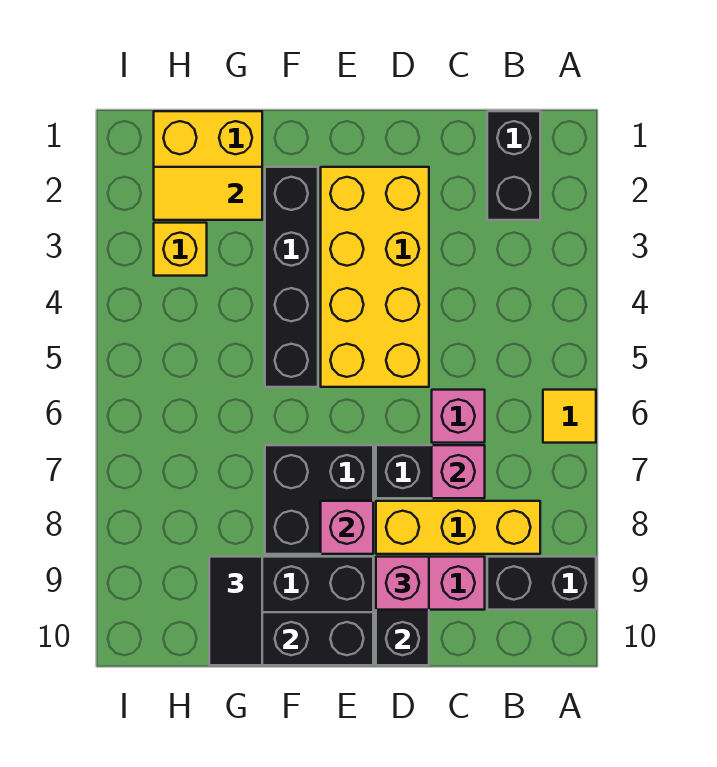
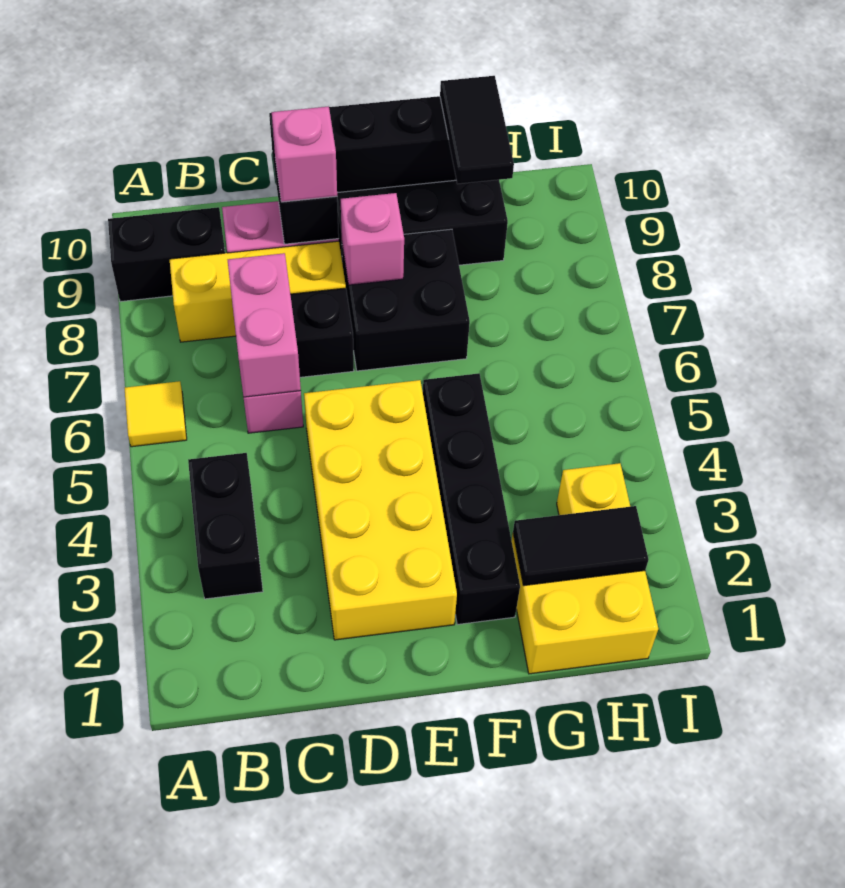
black brick B1:B2 level 1 -> black brick B3:B4 level 1
pink brick C7 level 2 -> pink brick C6:C7 level 2
yellow tile G2:H2 level 2 -> black tile G2:H2 level 2

